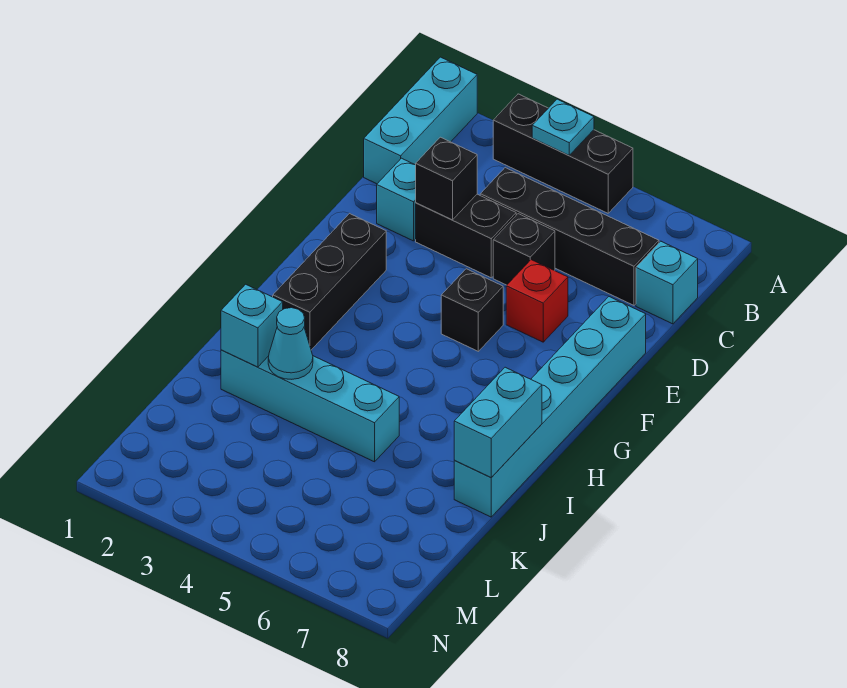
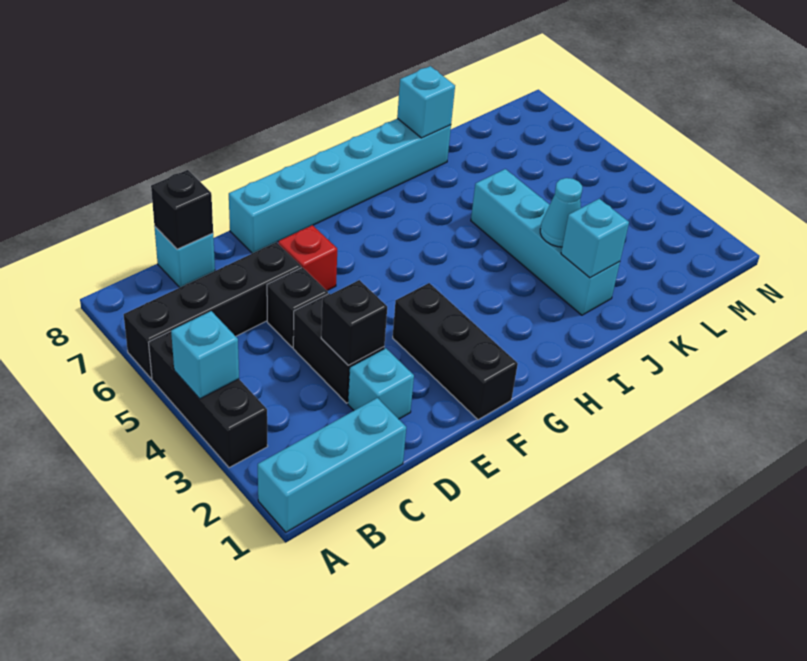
cyan plate A4 level 2 -> cyan brick A4 level 2
black brick C4:C7 level 1 -> black brick A6:D6 level 1
black brick F2:H2 level 1 -> black brick F1:F3 level 1
black brick F5 level 1 -> black brick C8 level 2
cyan brick I8:J8 level 2 -> cyan brick J8 level 2

